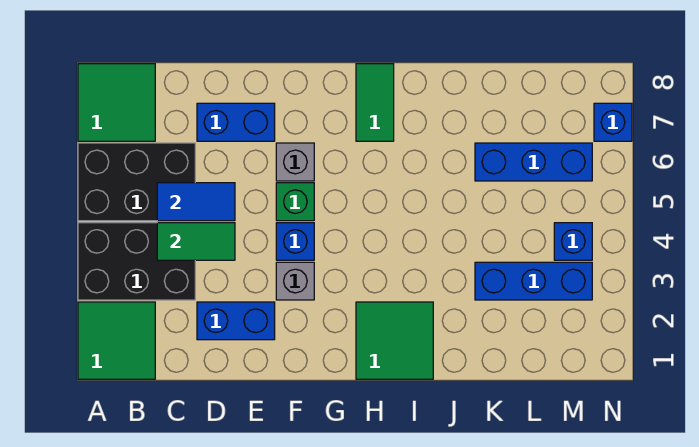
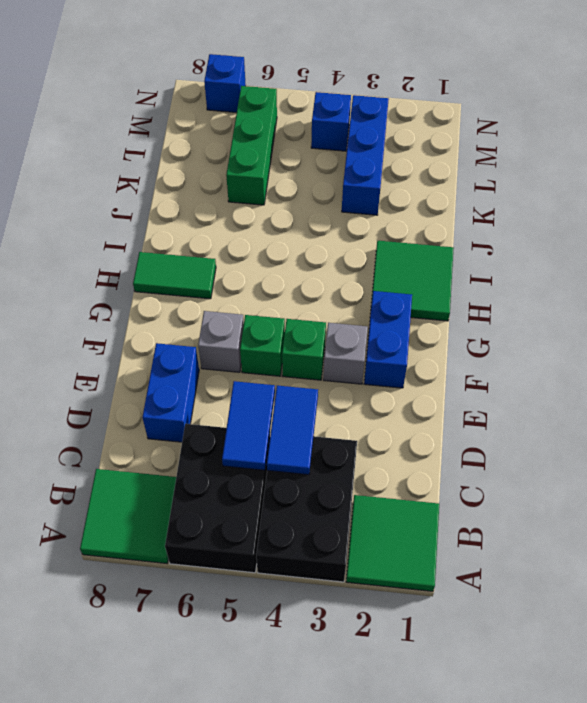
green tile C4:D4 level 2 -> blue tile C4:D4 level 2
blue brick D2:E2 level 1 -> blue brick F2:G2 level 1
blue brick F4 level 1 -> green brick F4 level 1
blue brick K6:M6 level 1 -> green brick K6:M6 level 1

